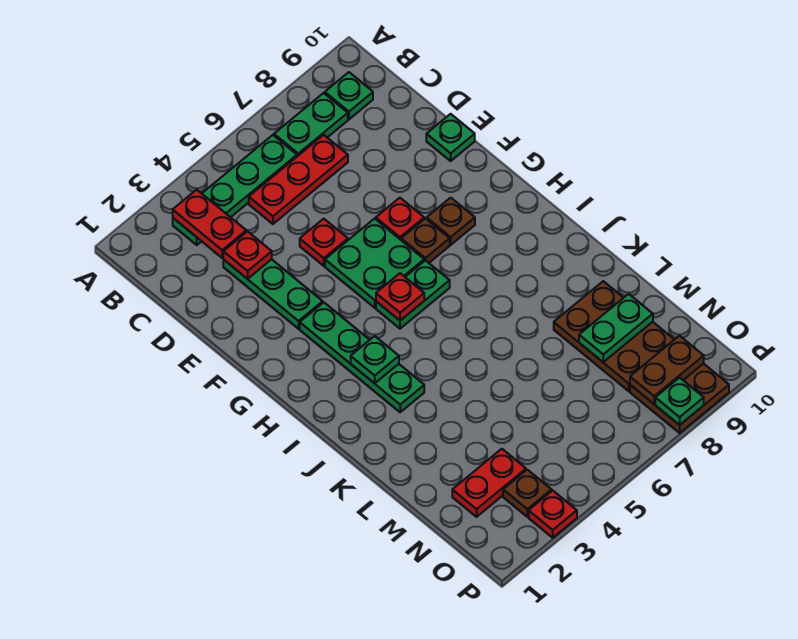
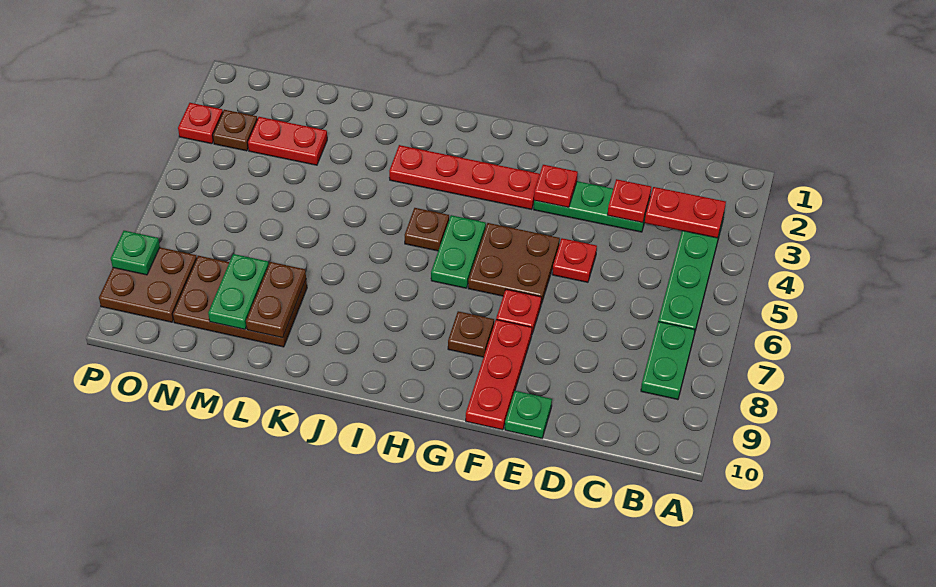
green plate B9 level 1 -> none
red plate C5:C7 level 1 -> red plate F8:F10 level 1
green plate F5:G6 level 1 -> brown plate F5:G6 level 1
green plate G3:J3 level 1 -> red plate G3:J3 level 1
brown plate G7 level 1 -> brown plate I5 level 1
red plate H5 level 2 -> red plate F3 level 2
green plate I3 level 2 -> none
red plate N2:N3 level 1 -> red plate M3:N3 level 1
brown plate O8:O9 level 2 -> brown plate L8:L9 level 2

